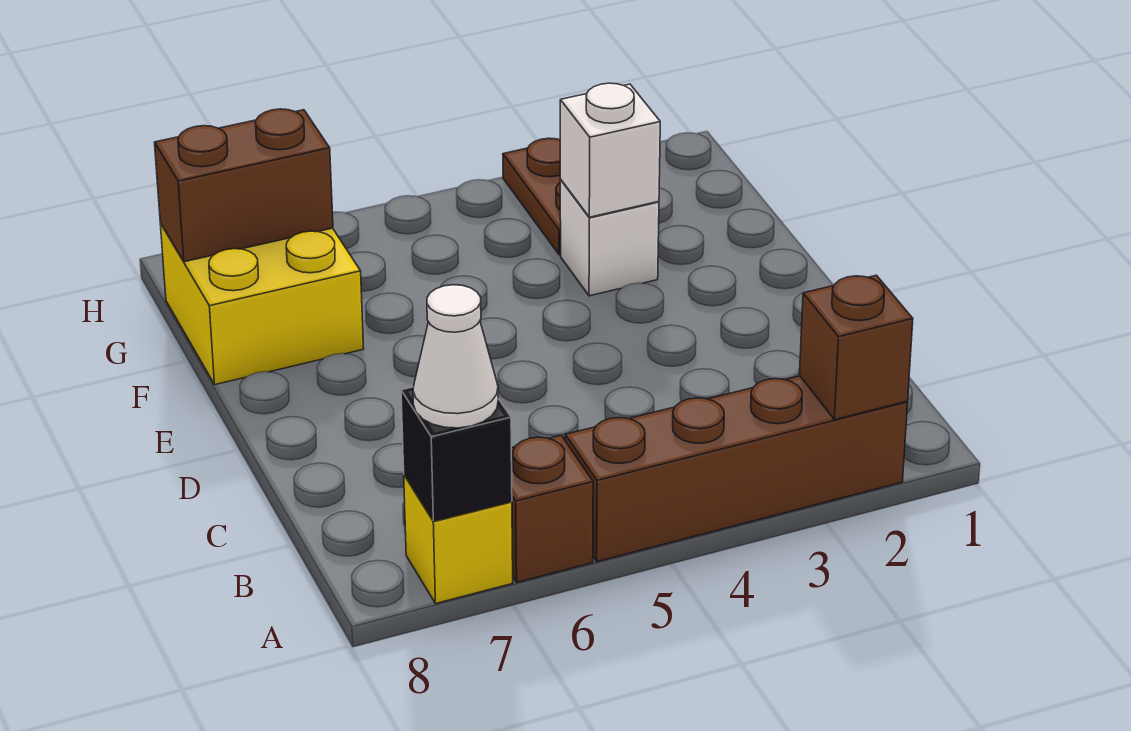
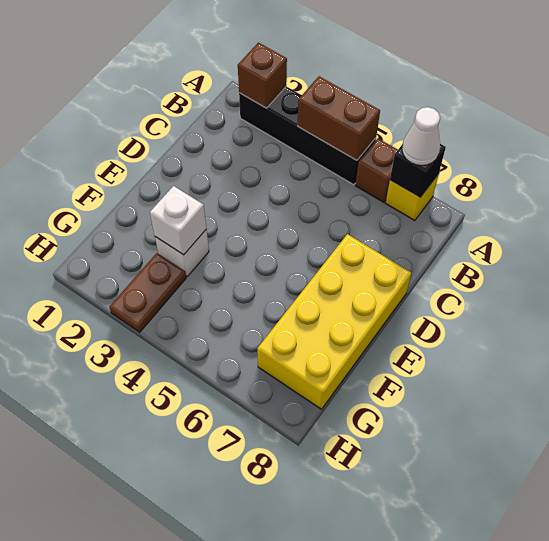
brown brick A2:A5 level 1 -> black brick A2:A5 level 1
yellow brick F7:G8 level 1 -> yellow brick D7:G8 level 1
brown brick G7:G8 level 2 -> brown brick A4:A5 level 2

